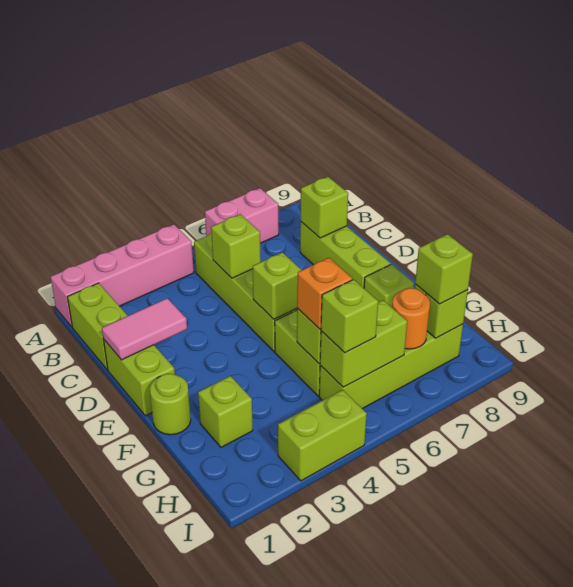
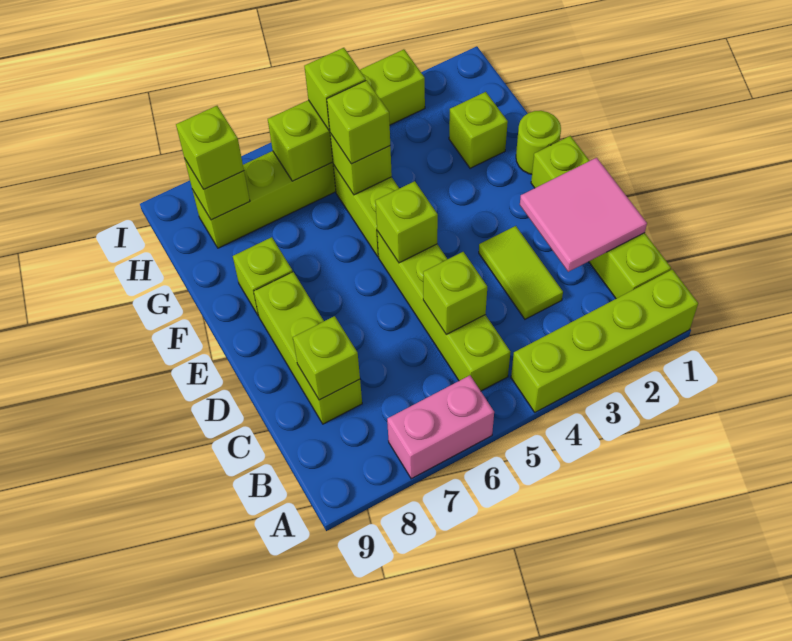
pink brick A1:A4 level 1 -> lime brick A1:A4 level 1
none -> lime tile C3:D3 level 1
pink tile D1:D2 level 2 -> pink tile C1:D2 level 2
orange brick G5 level 3 -> lime brick G5 level 3
orange round brick H7 level 2 -> none

